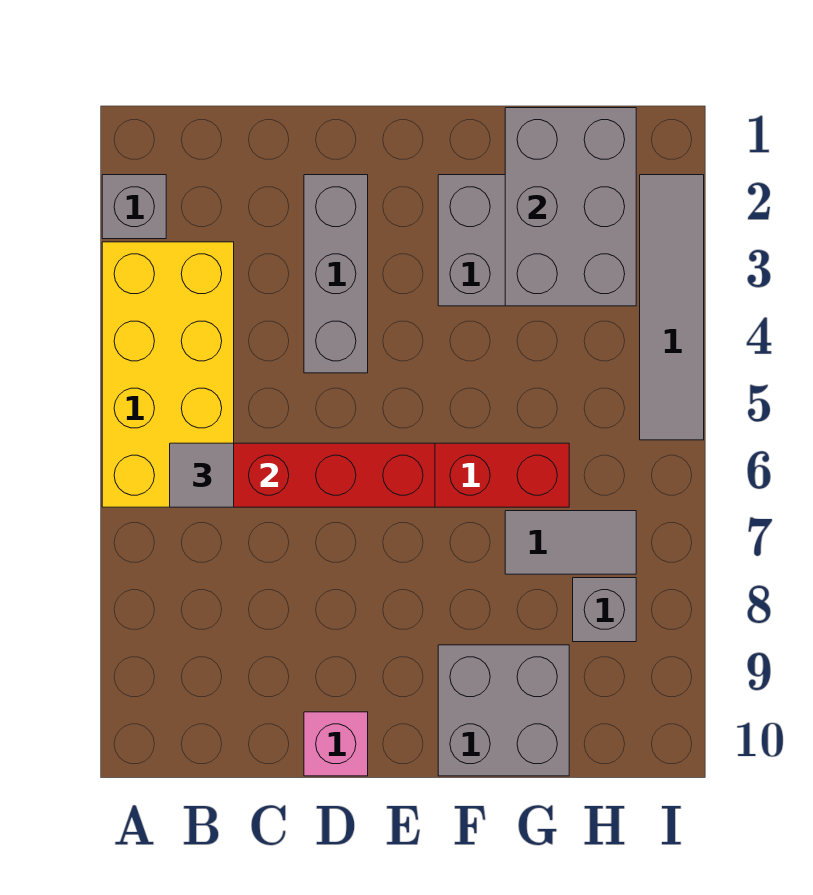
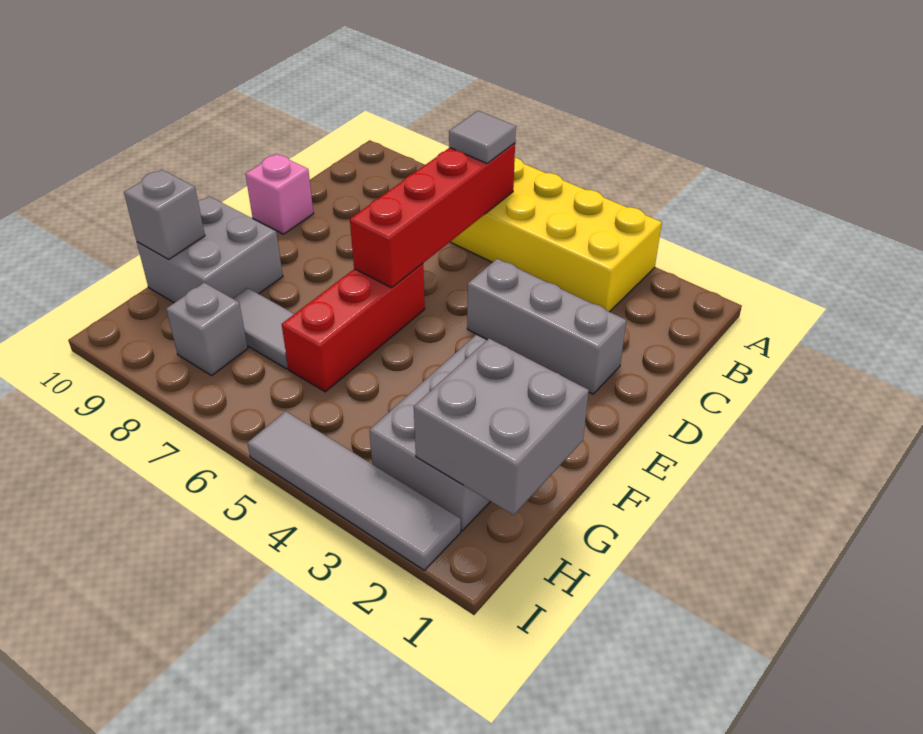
grey brick A2 level 1 -> grey brick G10 level 2
grey brick G1:H3 level 2 -> grey brick G1:H2 level 2
grey tile G7:H7 level 1 -> grey tile G7:G8 level 1

